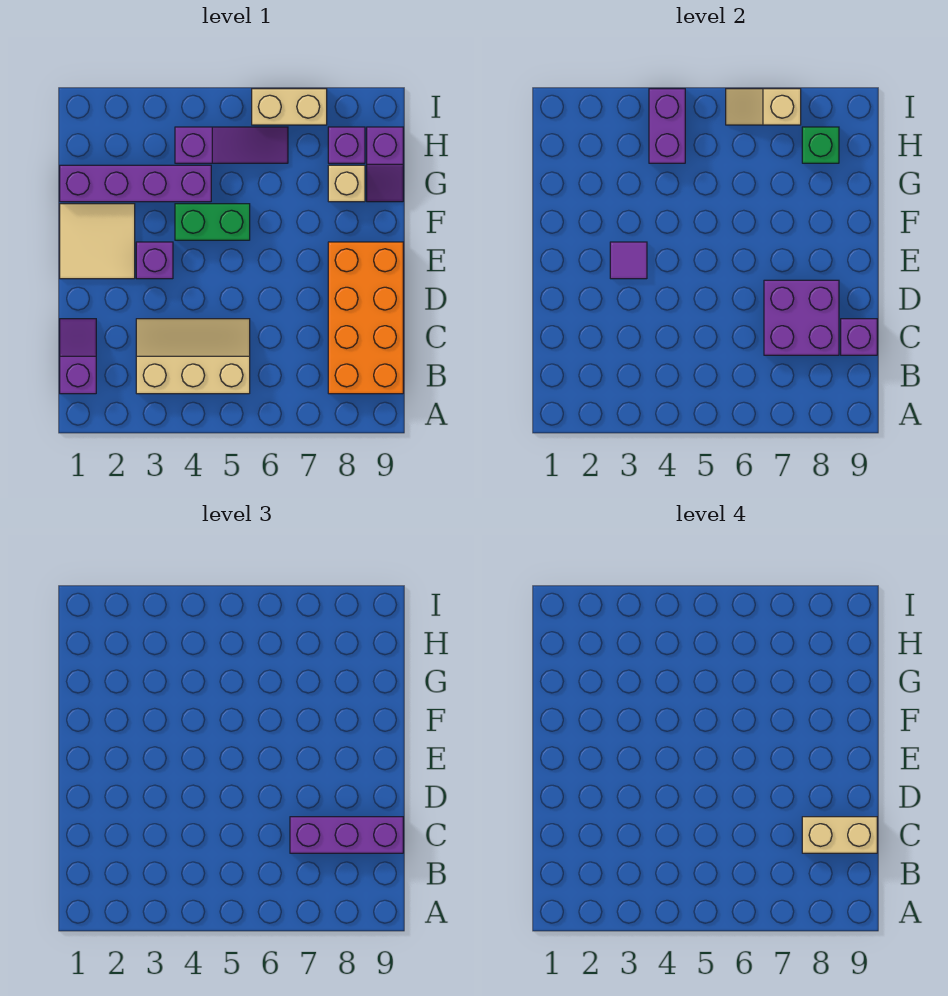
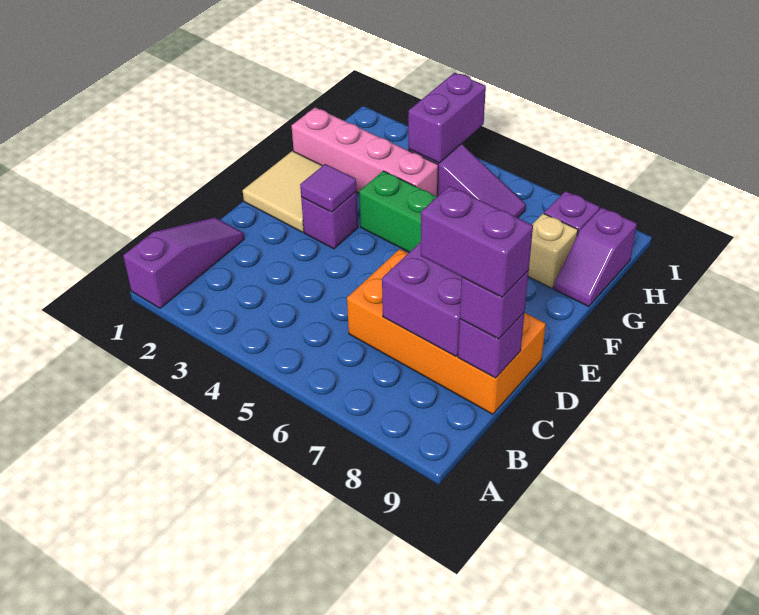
purple slope B1:C1 level 1 top B -> purple slope A1:C1 level 1 top A
tan slope B3:C5 level 1 top B -> none
orange brick B8:E9 level 1 -> orange brick C6:D9 level 1
purple brick C7:C9 level 3 -> purple brick C9 level 3
tan brick C8:C9 level 4 -> purple brick C8:C9 level 4
purple brick G1:G4 level 1 -> pink brick G1:G4 level 1
green brick H8 level 2 -> none
tan brick I6:I7 level 1 -> none
tan slope I6:I7 level 2 top 7 -> none

